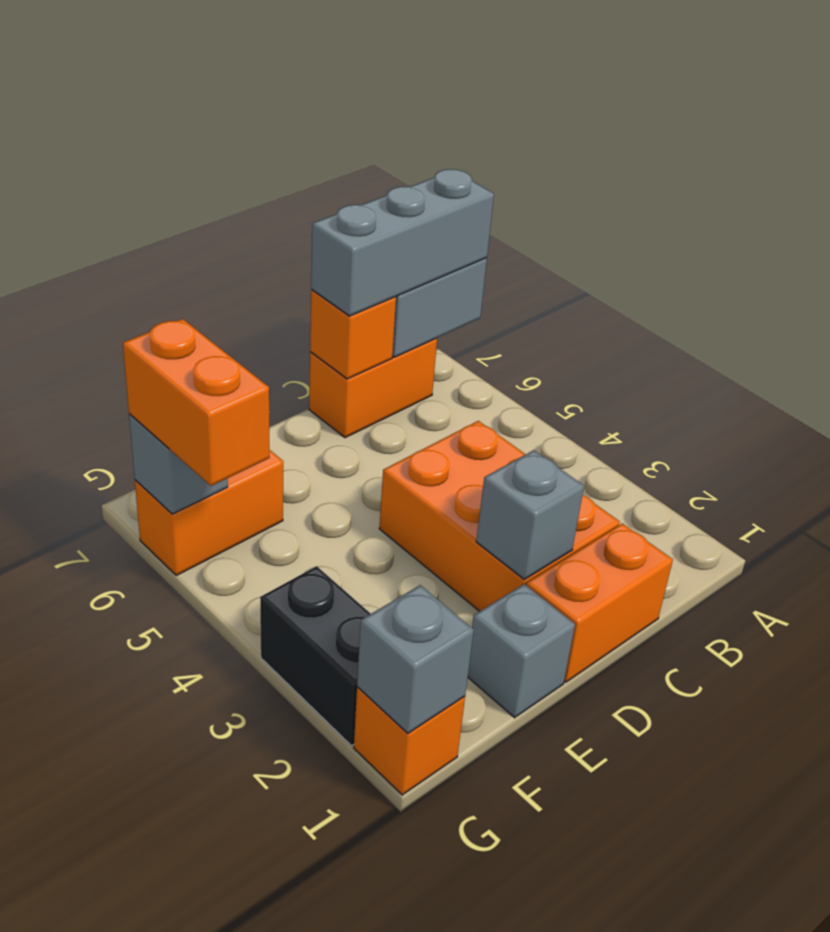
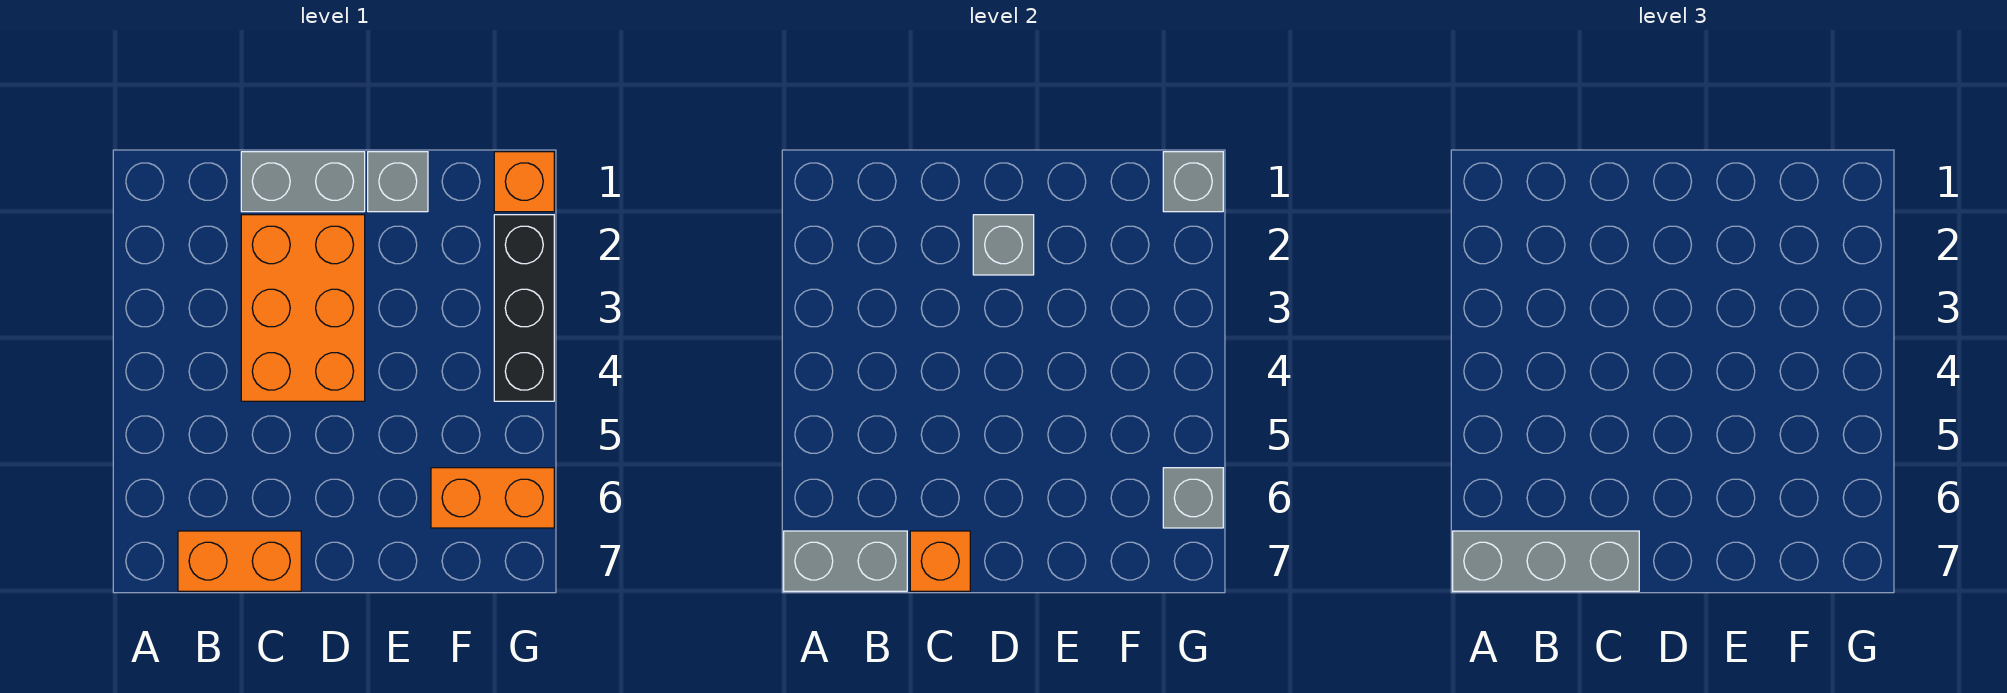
orange brick C1:D1 level 1 -> grey brick C1:D1 level 1
black brick G2:G3 level 1 -> black brick G2:G4 level 1
orange brick G5:G6 level 3 -> none

